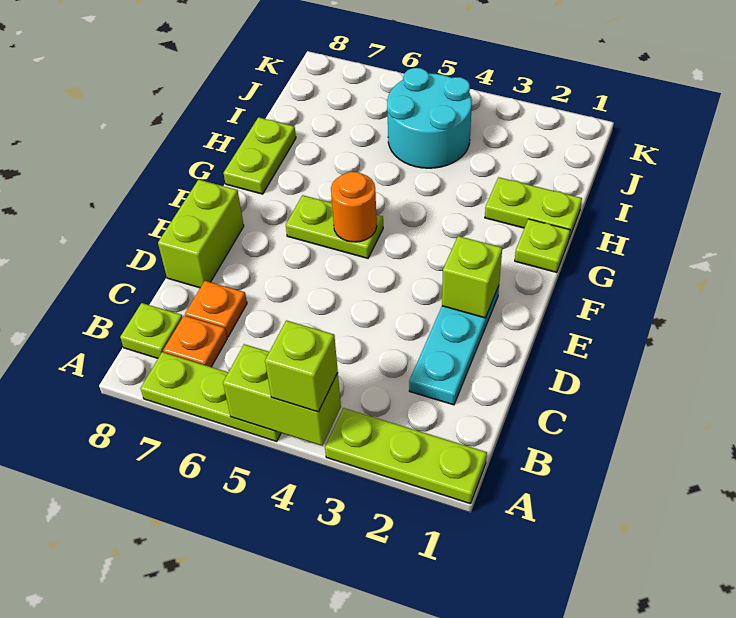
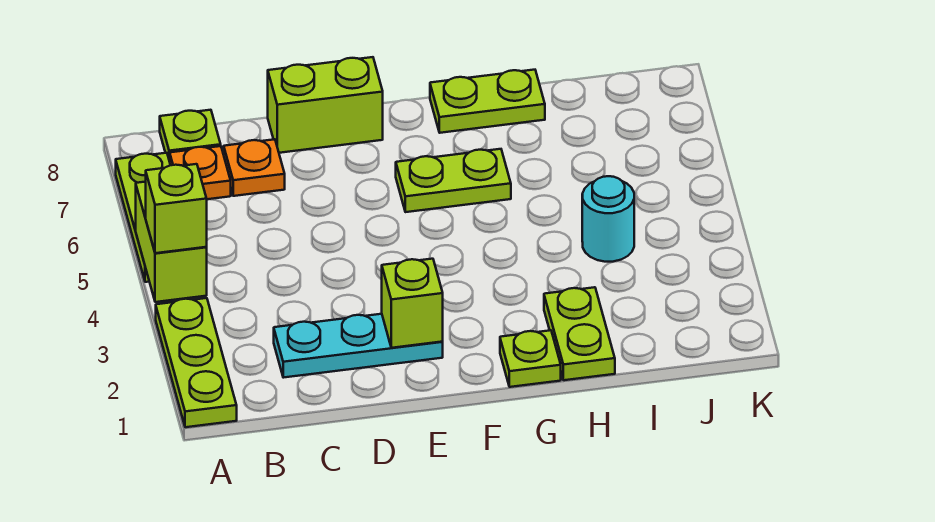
lime plate F5:F6 level 1 -> lime plate F6:G6 level 1
orange round brick F5 level 2 -> none
cyan round brick I4:J5 level 1 -> cyan round brick I4 level 1

